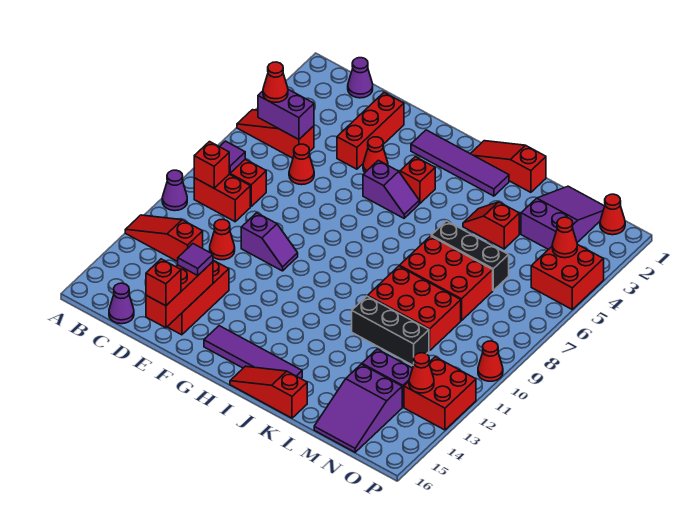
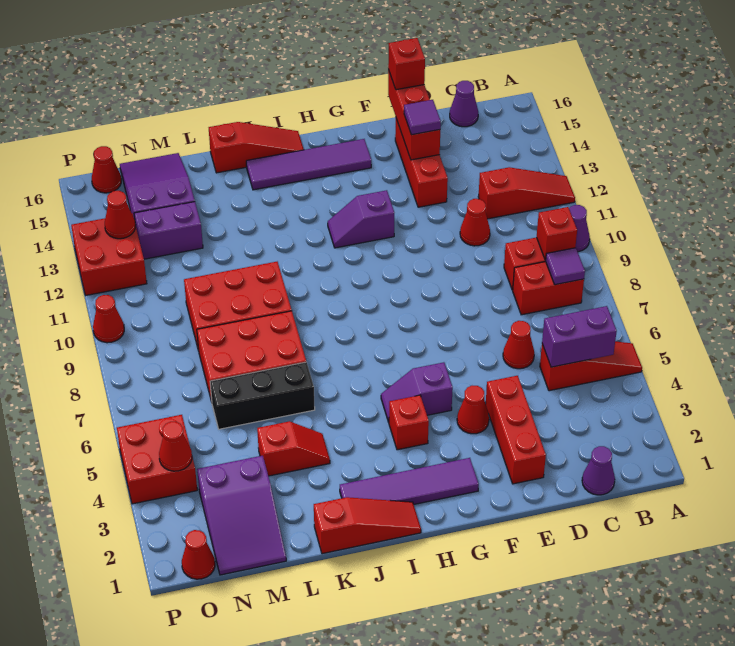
red cone B5 level 3 -> red cone O16 level 1
purple slope E10:F10 level 1 top E -> purple slope G12:H12 level 1 top G
black brick K11:M11 level 1 -> none

